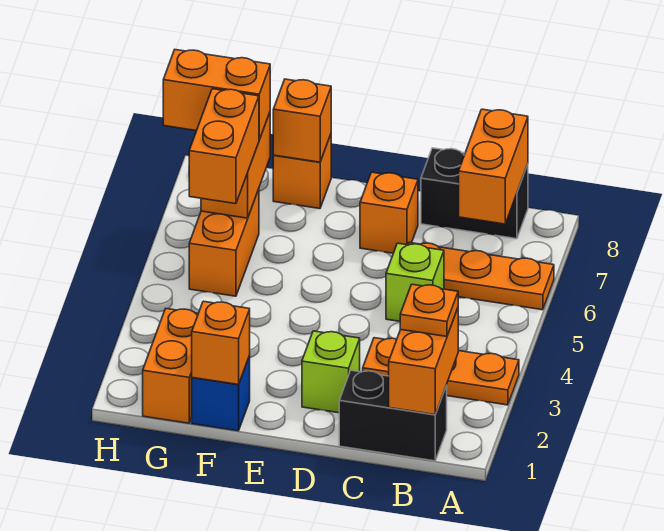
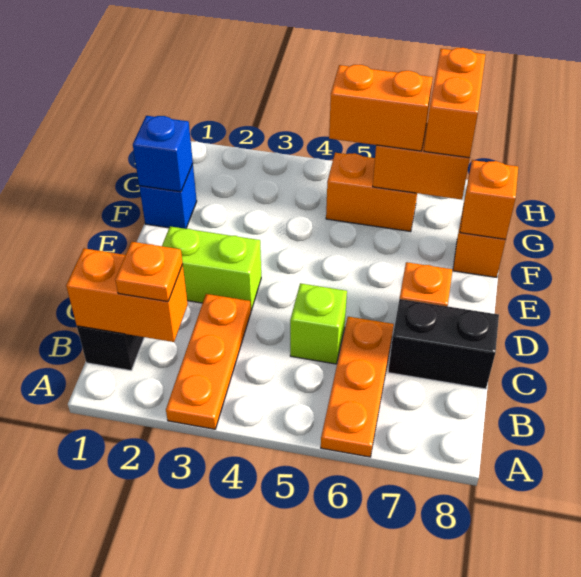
orange brick B7:B8 level 2 -> none
black brick B8:C8 level 1 -> black brick C7:C8 level 1
lime brick D2 level 1 -> lime brick D2:D3 level 1
orange brick F1 level 2 -> blue brick F1 level 2
orange brick G1:G2 level 1 -> none

